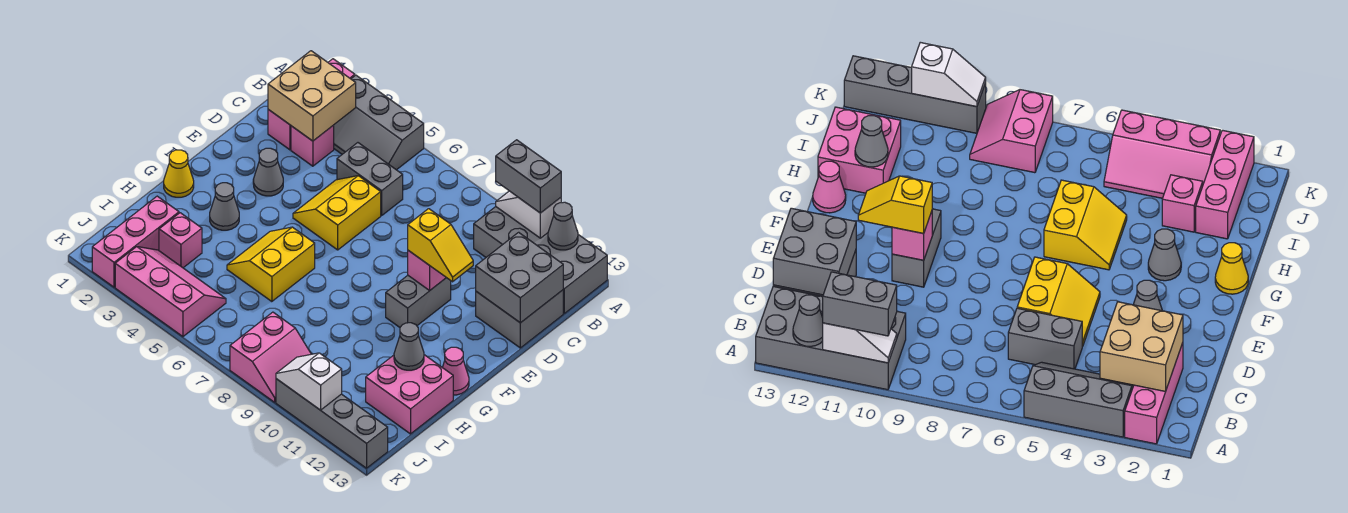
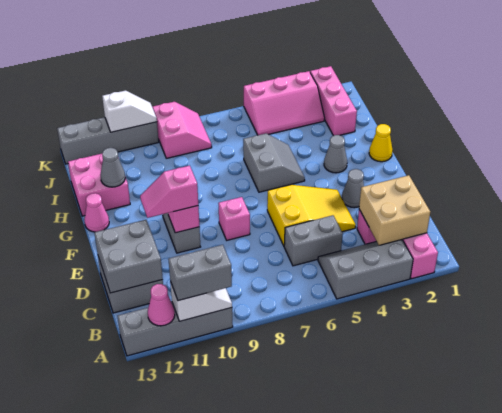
grey brick A10:B13 level 1 -> grey brick A10:A13 level 1
grey cone A12 level 2 -> pink cone A12 level 2
yellow slope D5:E6 level 1 top 6 -> yellow slope D4:E6 level 1 top 6
yellow slope E10:E11 level 3 top 10 -> pink slope E10:E11 level 3 top 10
yellow slope G5:H6 level 1 top 6 -> grey slope G5:H6 level 1 top 6
pink brick I3 level 1 -> pink brick E8 level 1
pink slope J8:K9 level 1 top 8 -> pink slope J8:K9 level 1 top 9

